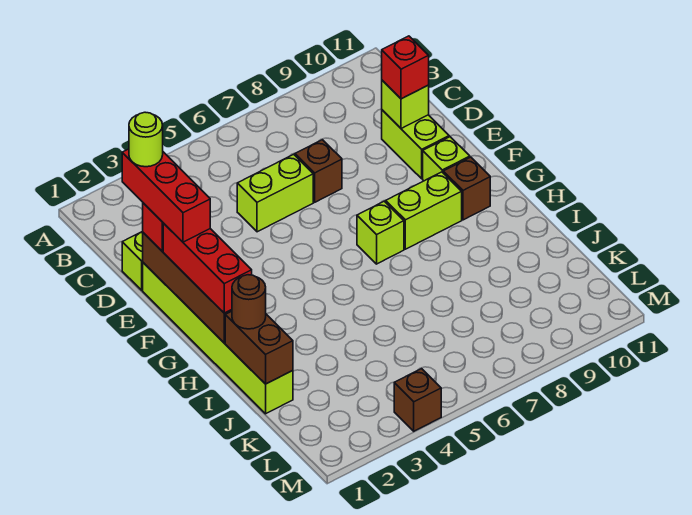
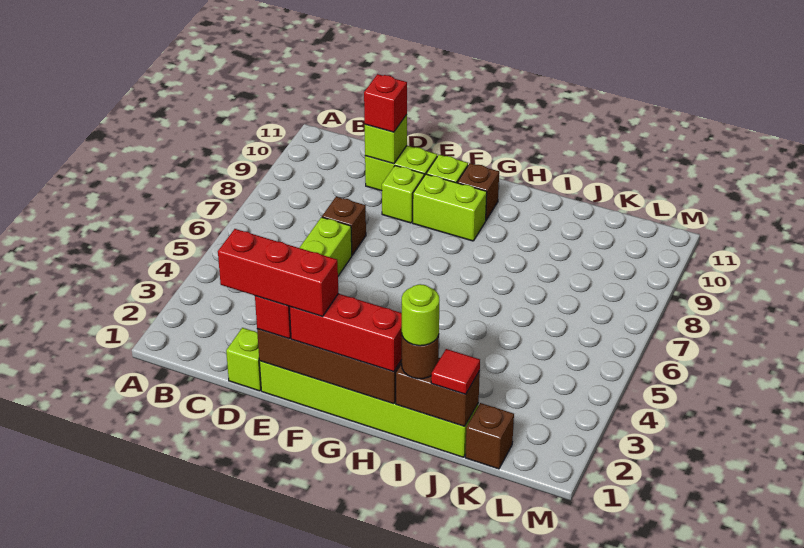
lime round brick D1 level 5 -> lime round brick I1 level 4
lime brick G7 level 1 -> lime brick E9 level 1
lime brick G8:G9 level 1 -> lime brick F9:G9 level 1
none -> red tile J1 level 3
brown brick M4 level 1 -> brown brick K1 level 1

